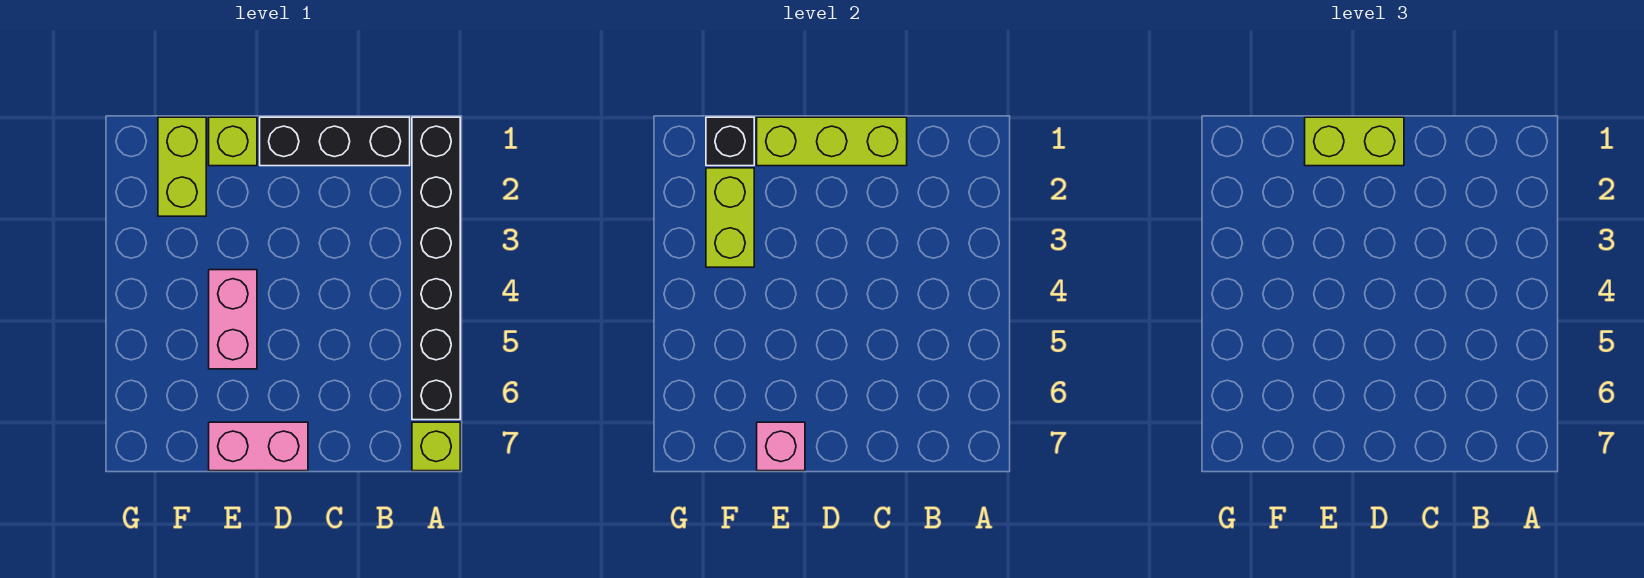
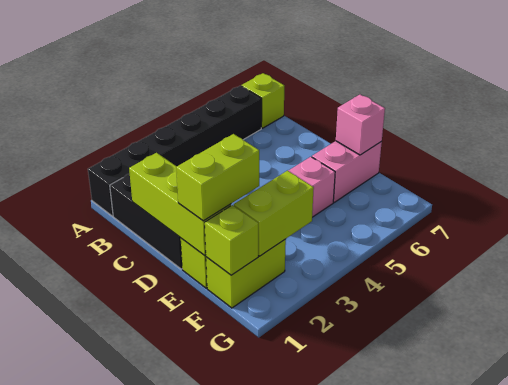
lime brick D1:E1 level 3 -> lime brick E1:E2 level 3
pink brick D7:E7 level 1 -> pink brick E6:E7 level 1
black brick F1 level 2 -> lime brick F1 level 2

